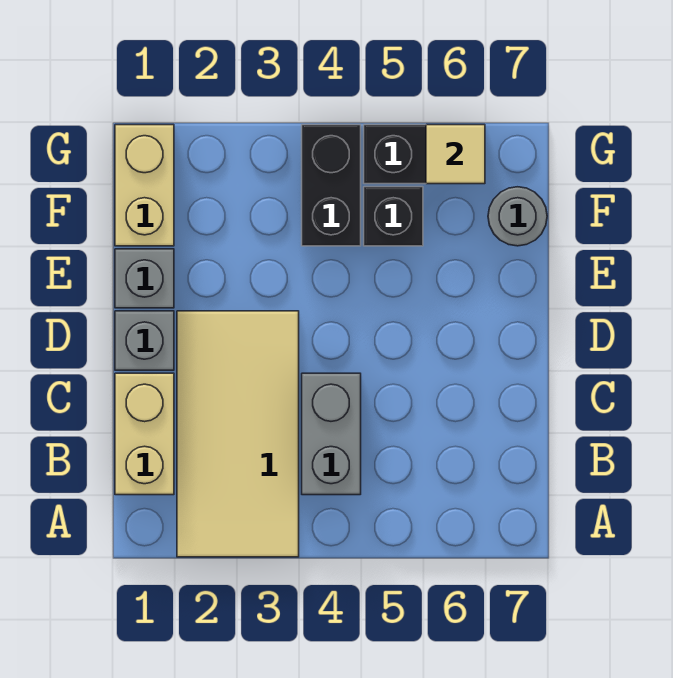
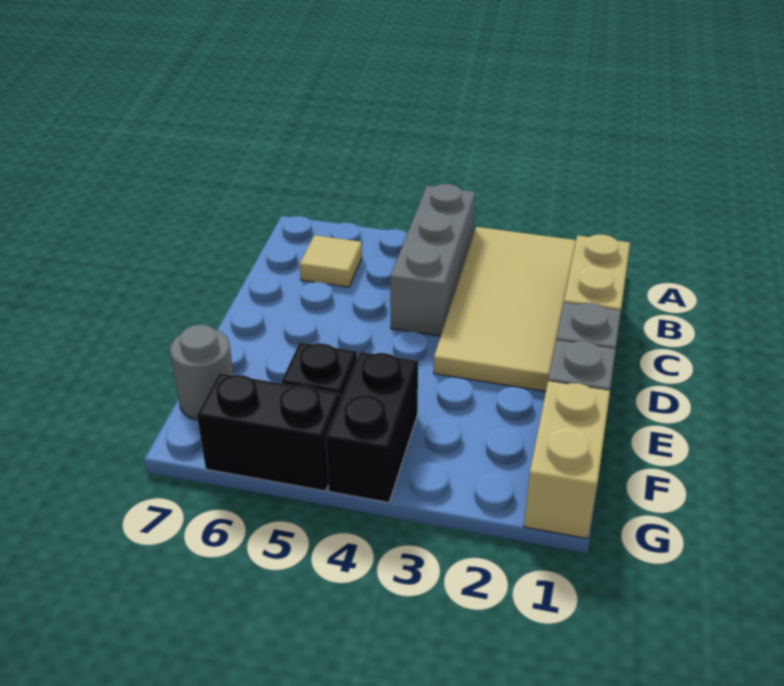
grey brick B4:C4 level 1 -> grey brick A4:C4 level 1
tan tile G6 level 2 -> tan tile B6 level 1

